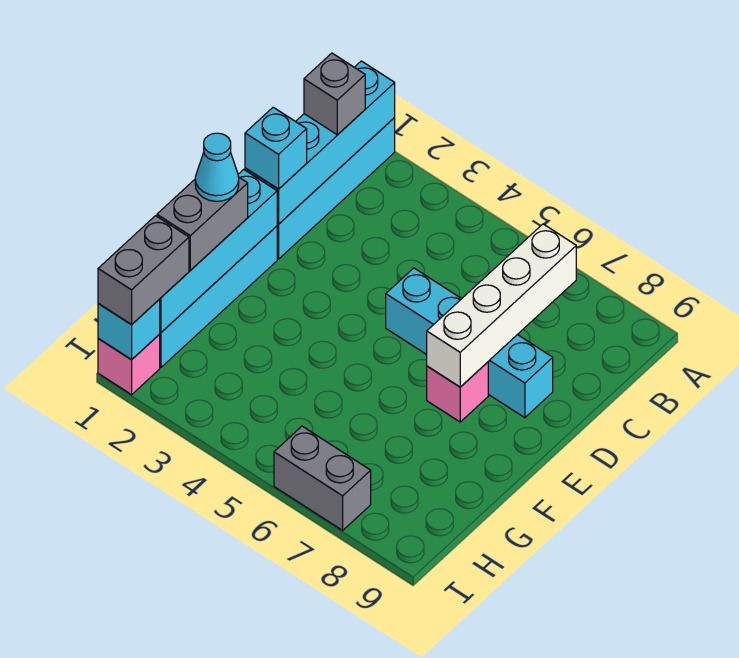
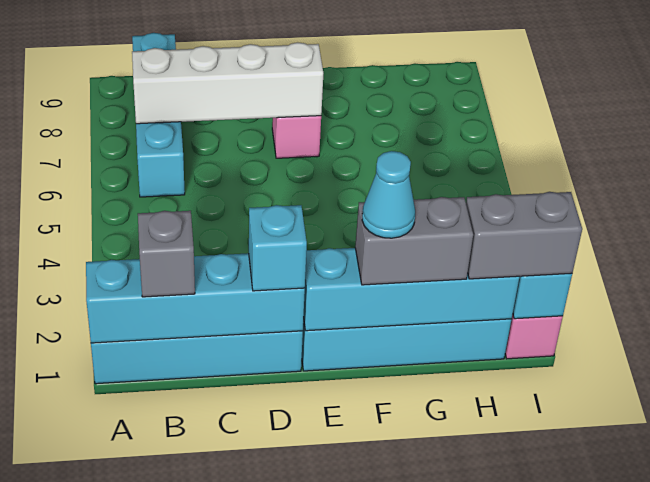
cyan brick D5:D8 level 1 -> cyan brick B6:B9 level 1
grey brick I6:I7 level 1 -> none

